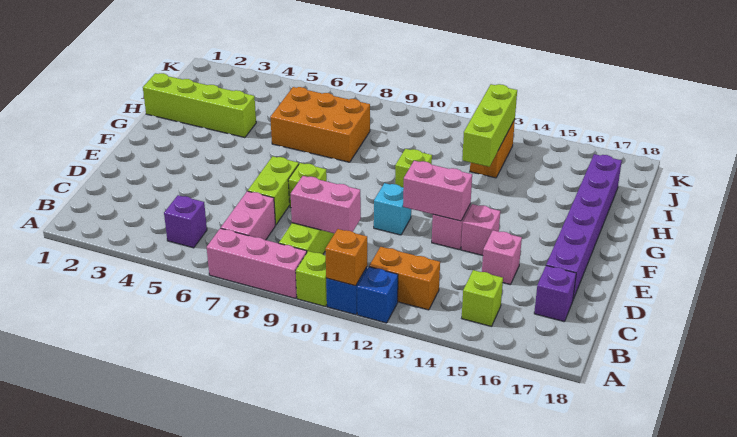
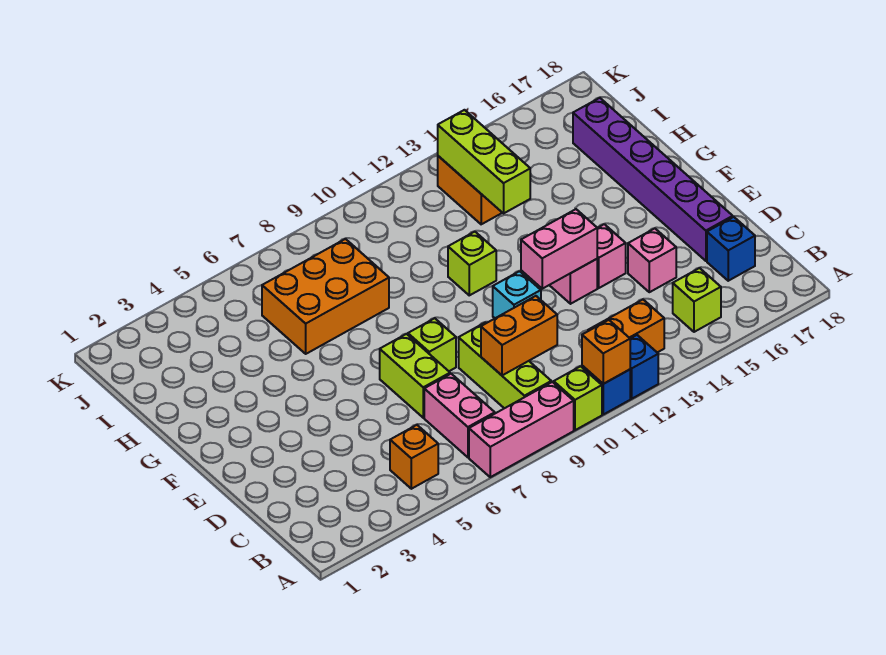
purple brick B5 level 1 -> orange brick B5 level 1
pink brick C9:C10 level 2 -> orange brick C9:C10 level 2
purple brick C17 level 1 -> blue brick C17 level 1
lime brick H1:H4 level 1 -> none

